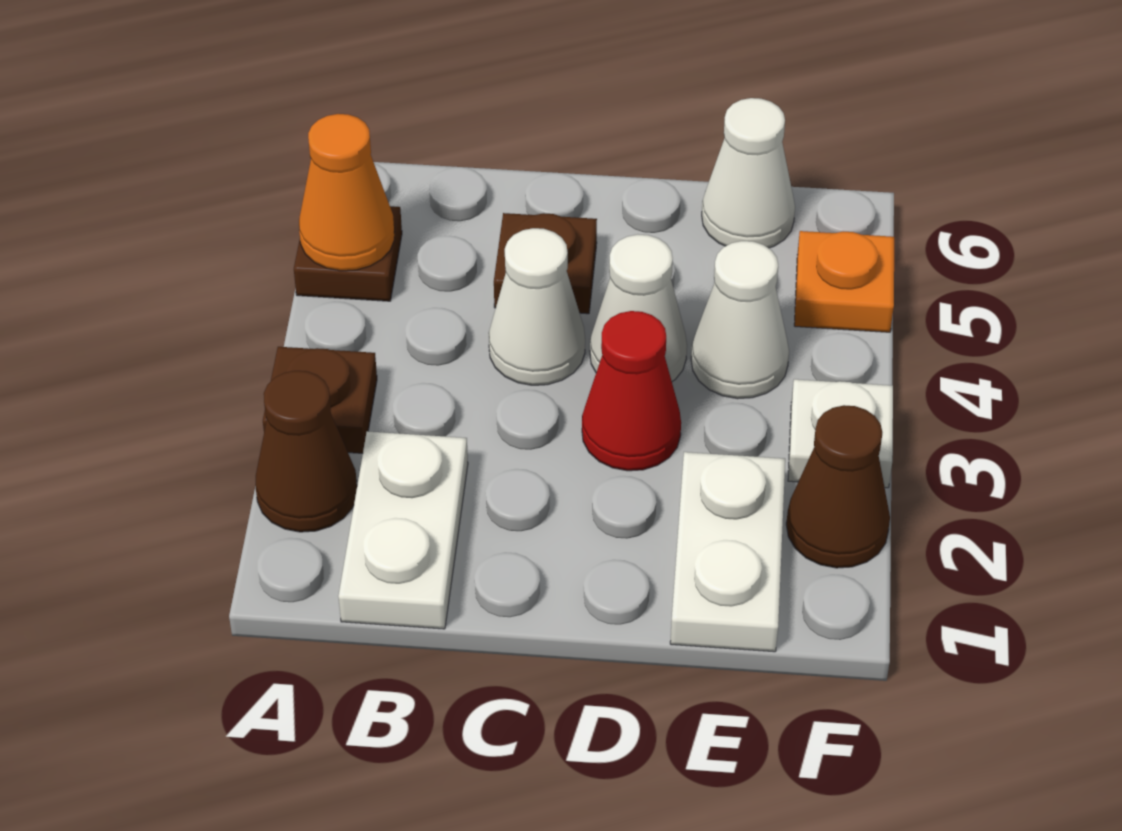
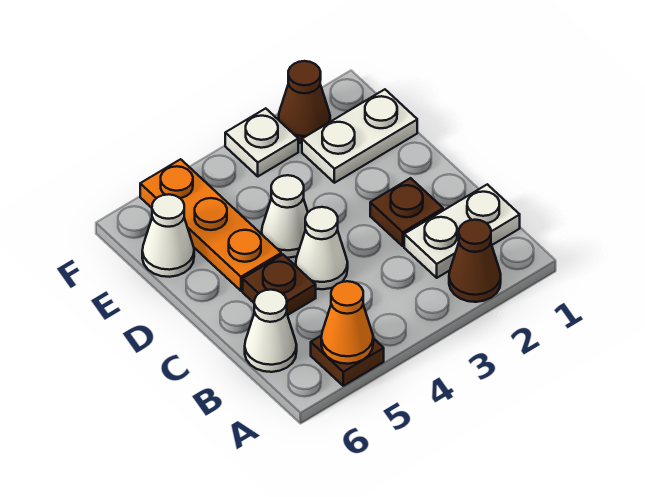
brown plate A3 level 1 -> brown plate C2 level 1
red cone D3 level 1 -> none
white cone E4 level 1 -> white cone B6 level 1
orange plate F5 level 1 -> orange plate D5:F5 level 1

